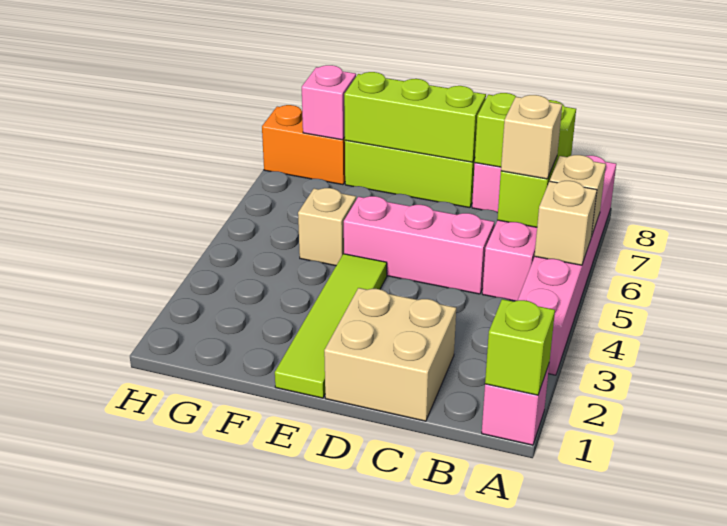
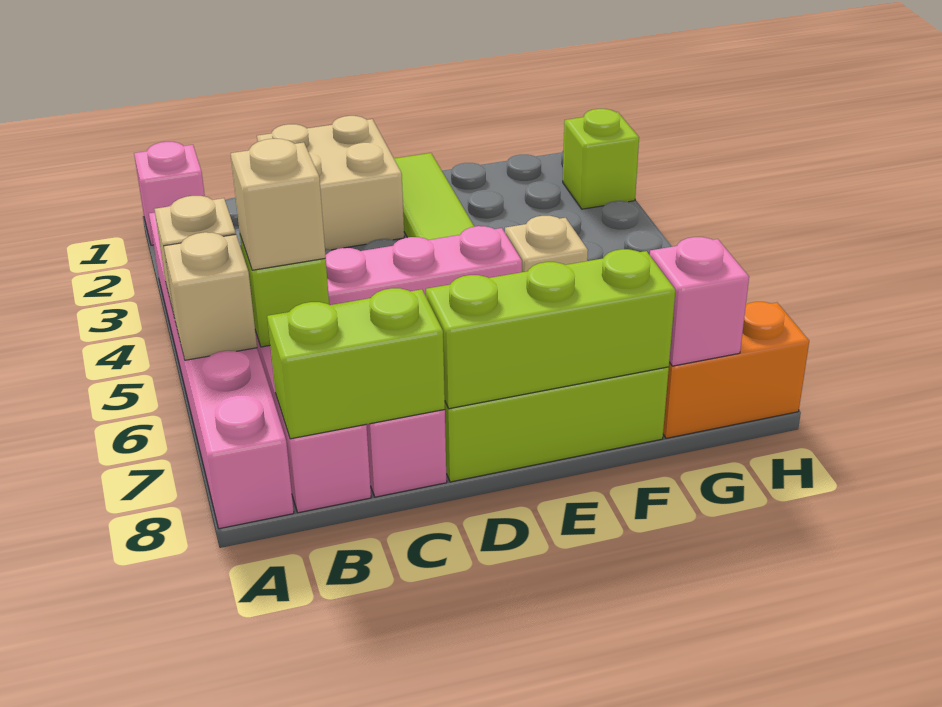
lime brick A1 level 2 -> lime brick H2 level 1

